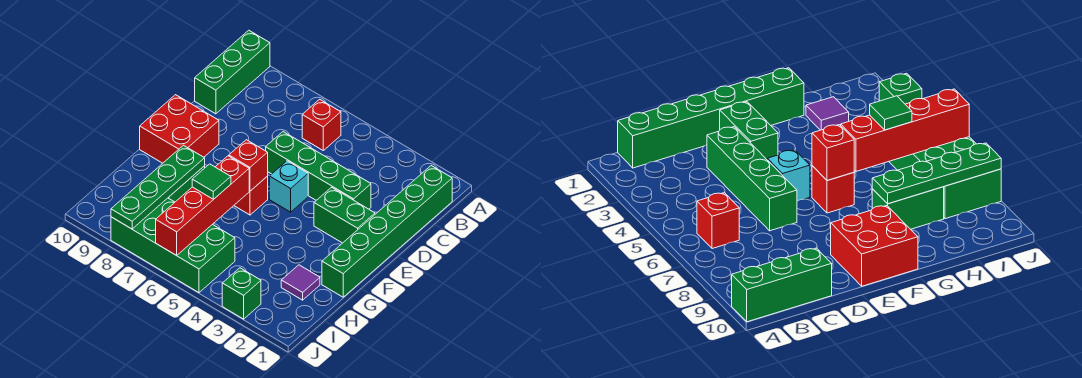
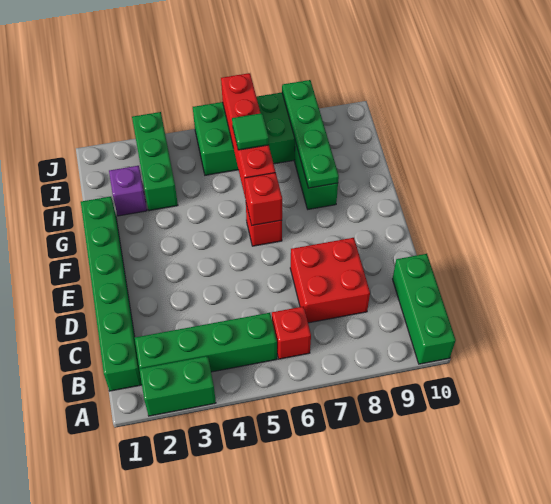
green brick D3:D6 level 1 -> green brick B2:B5 level 1
green brick E2:E3 level 1 -> green brick A2:A3 level 1
cyan brick E5 level 1 -> none
red brick E9:F10 level 1 -> red brick C7:D8 level 1
purple tile H2 level 1 -> purple brick H2 level 1
green brick J3 level 1 -> green brick H3:J3 level 1

